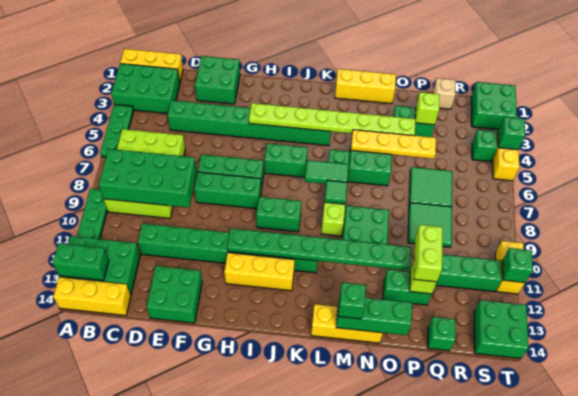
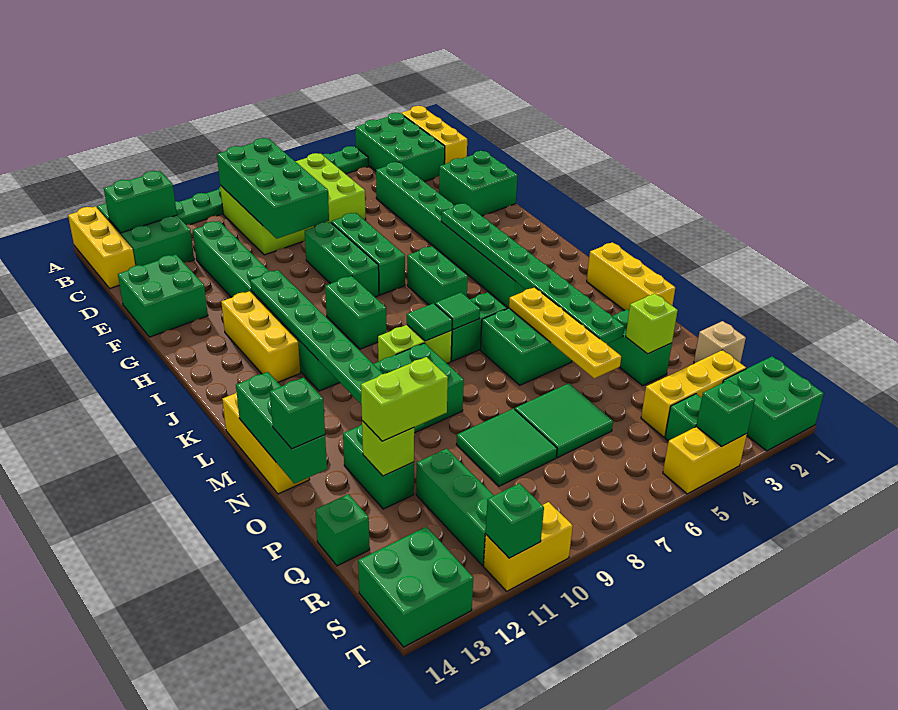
green brick A13:B13 level 2 -> green brick B12:B13 level 2
lime plate H4:O4 level 2 -> green plate H4:O4 level 2
green tile K7:L7 level 2 -> green tile L7 level 2
green brick M14 level 3 -> green brick O14 level 3
none -> yellow brick R2:R4 level 1

